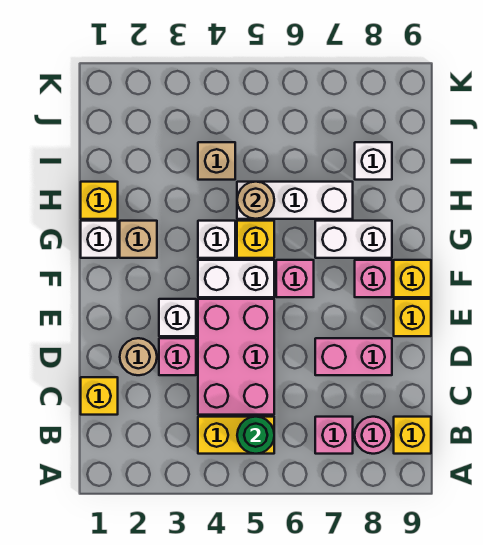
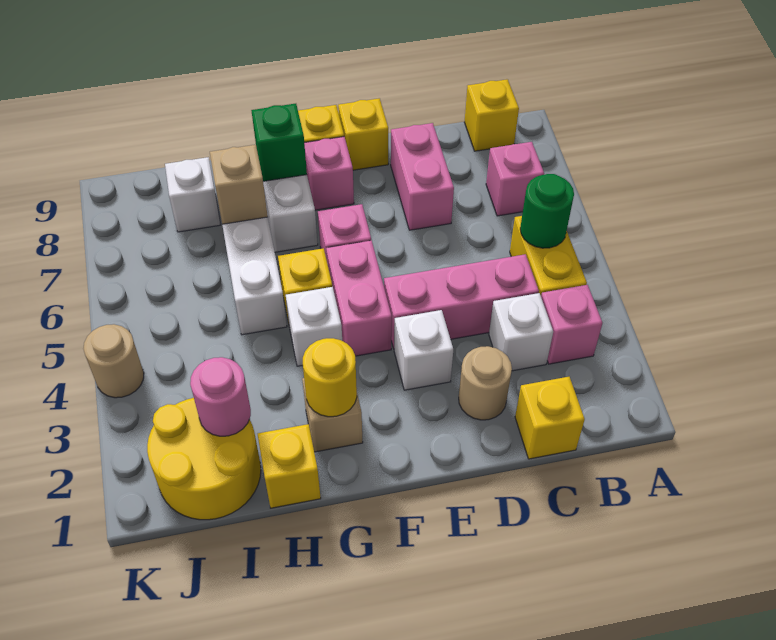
pink round brick B8 level 1 -> pink round brick I2 level 2
pink brick C4:E5 level 1 -> pink brick C4:E4 level 1
pink brick D3 level 1 -> pink brick B3 level 1
white brick F4:F5 level 1 -> pink brick F4:F5 level 1
white brick G1 level 1 -> white brick C3 level 1
none -> yellow round brick G2 level 2
none -> green brick G8 level 2
tan round brick H5 level 2 -> tan round brick K4 level 1
none -> yellow round brick I1:J2 level 1
tan brick I4 level 1 -> tan brick H7 level 2

